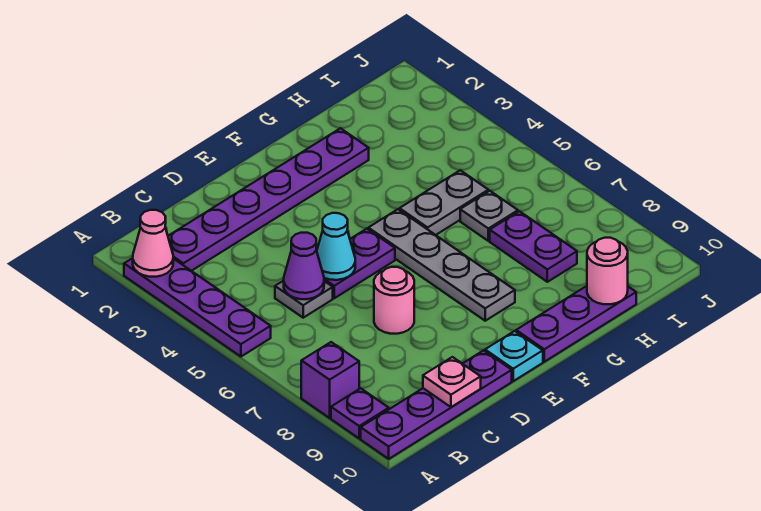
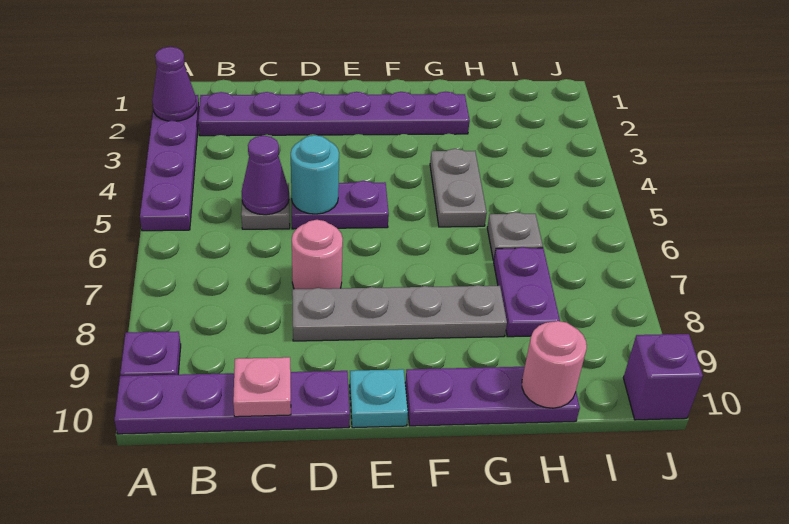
pink cone A2 level 2 -> purple cone A2 level 2
purple brick A8 level 1 -> purple brick J10 level 1
cyan cone D5 level 2 -> cyan round brick D5 level 2
grey plate F5:F8 level 1 -> grey plate D8:G8 level 1
grey plate G5:H5 level 1 -> grey plate G4:G5 level 1

